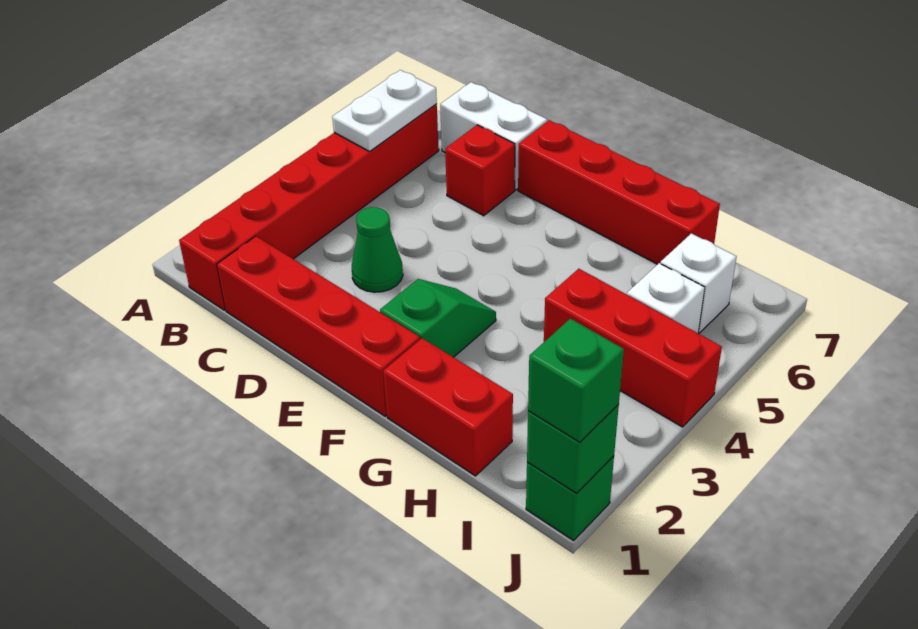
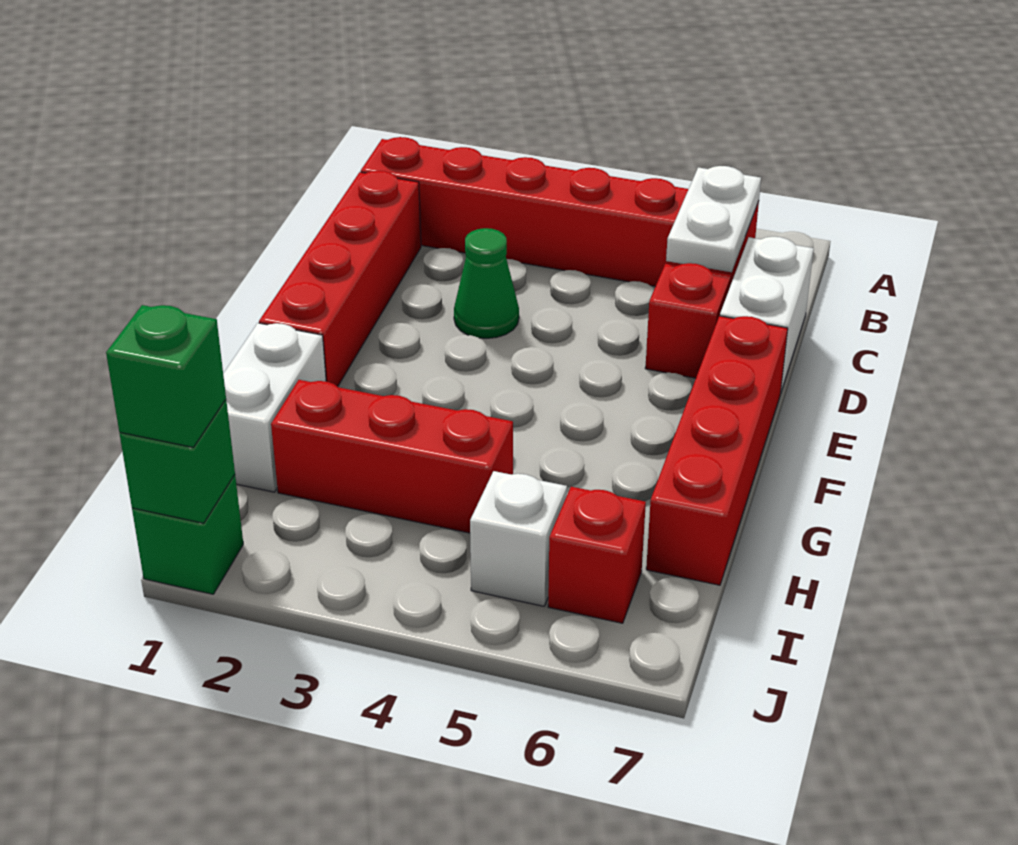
white plate B5:B6 level 2 -> white plate B6:C6 level 2
green slope F2:F3 level 1 top 2 -> none
red brick G1:H1 level 1 -> white brick G1:H1 level 1
red brick H4:J4 level 1 -> red brick H2:H4 level 1
white brick I6 level 1 -> red brick I6 level 1

